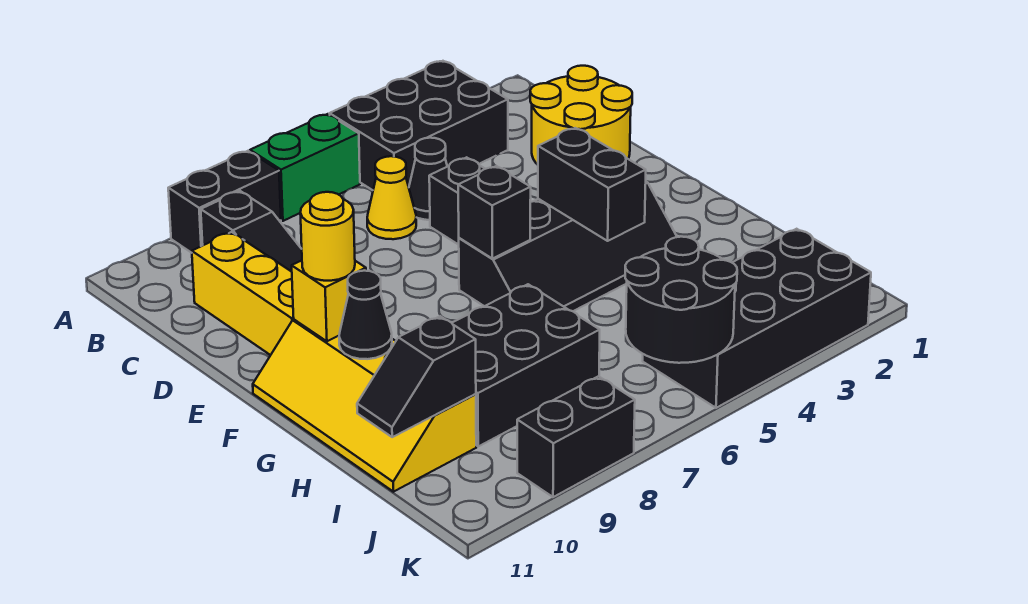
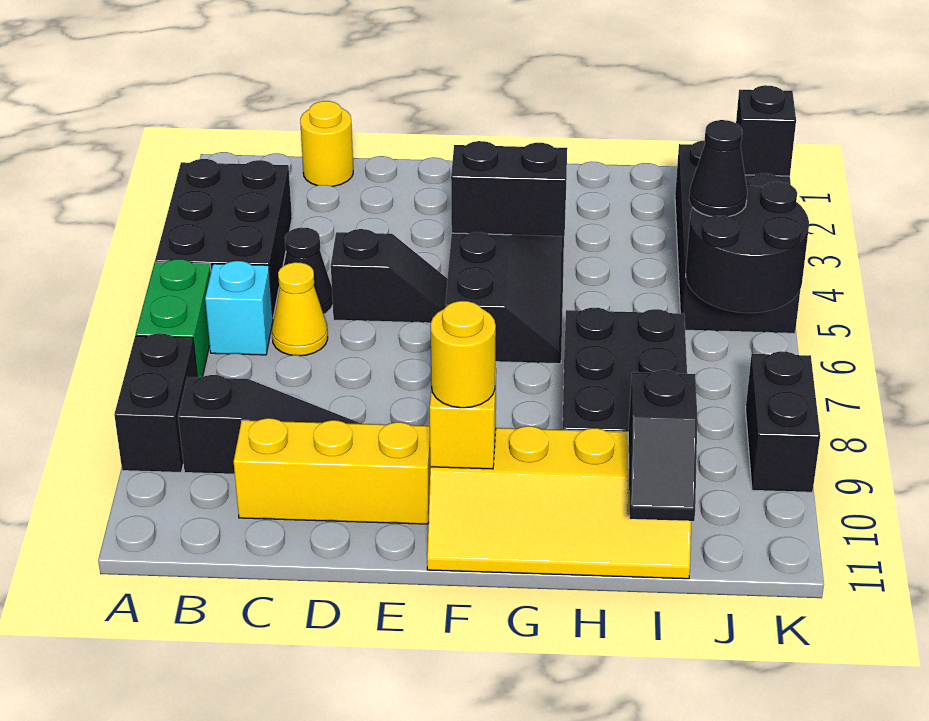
none -> cyan brick B6 level 1
yellow round brick C1:D2 level 1 -> yellow round brick C1 level 1
black brick F6 level 2 -> black brick K2 level 2
black cone G10 level 2 -> black cone J5 level 3

